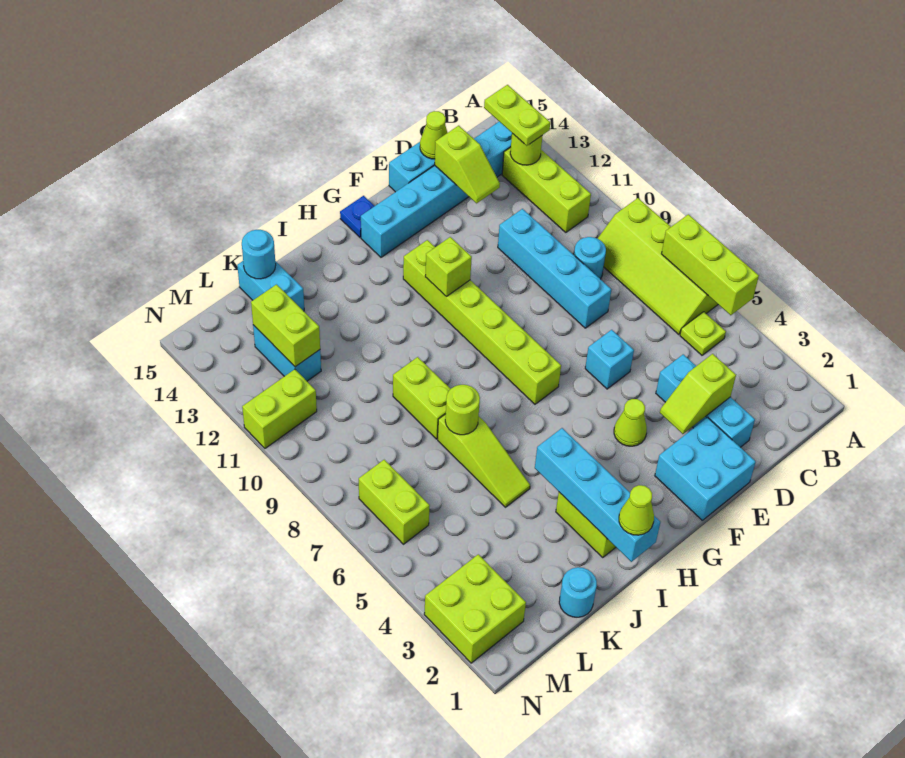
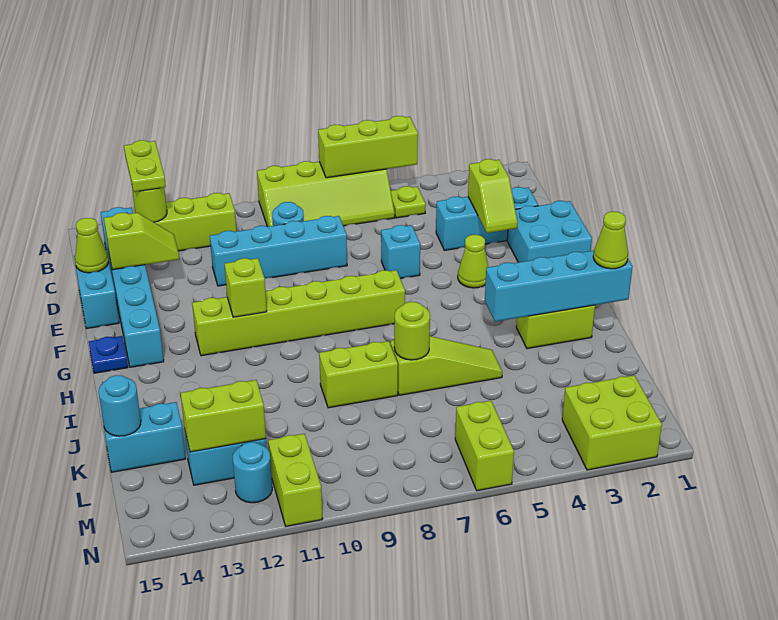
lime plate B13:B14 level 3 -> lime plate A13:B13 level 3
cyan round brick K1 level 1 -> cyan round brick M12 level 1
lime brick M6:M7 level 1 -> lime brick M6:N6 level 1

